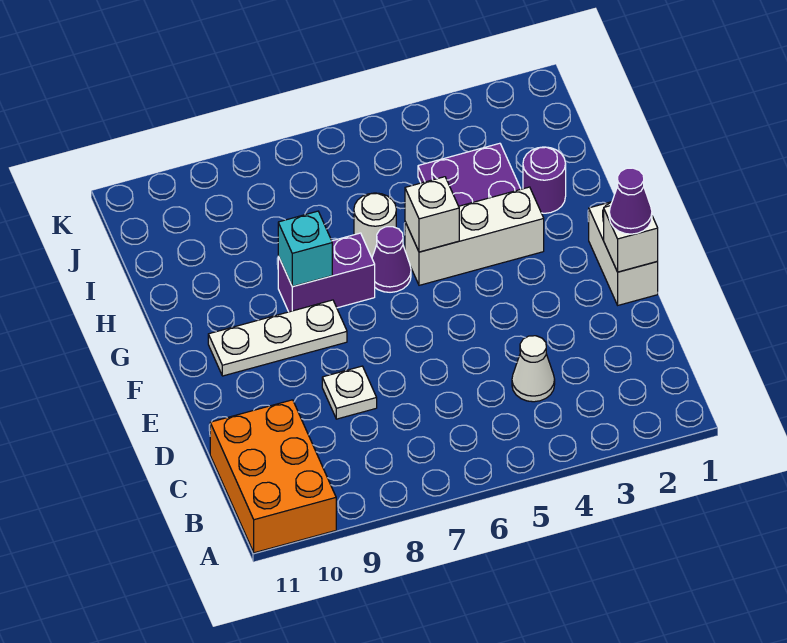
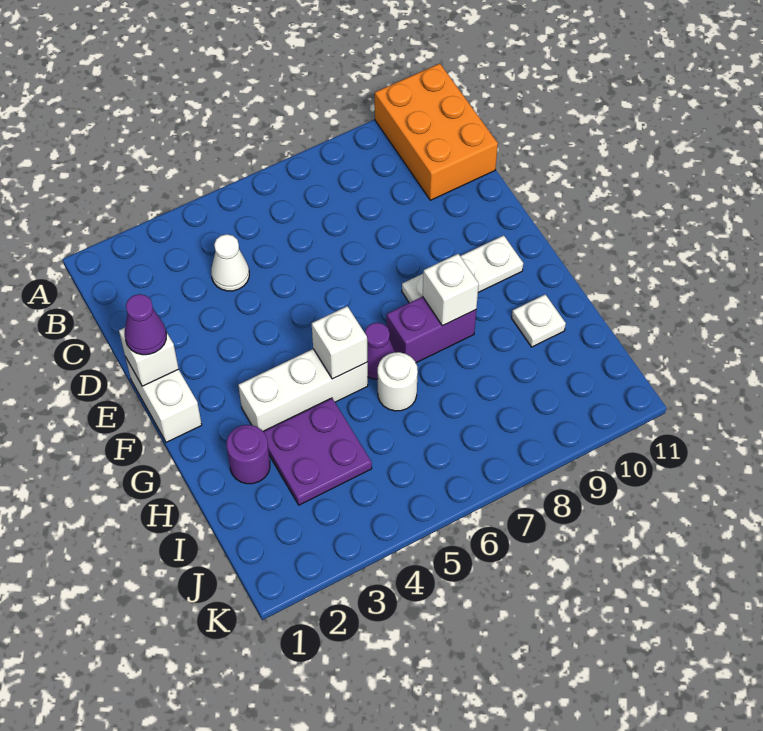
white plate D8 level 1 -> white plate H10 level 1
cyan brick G8 level 2 -> white brick G8 level 2

